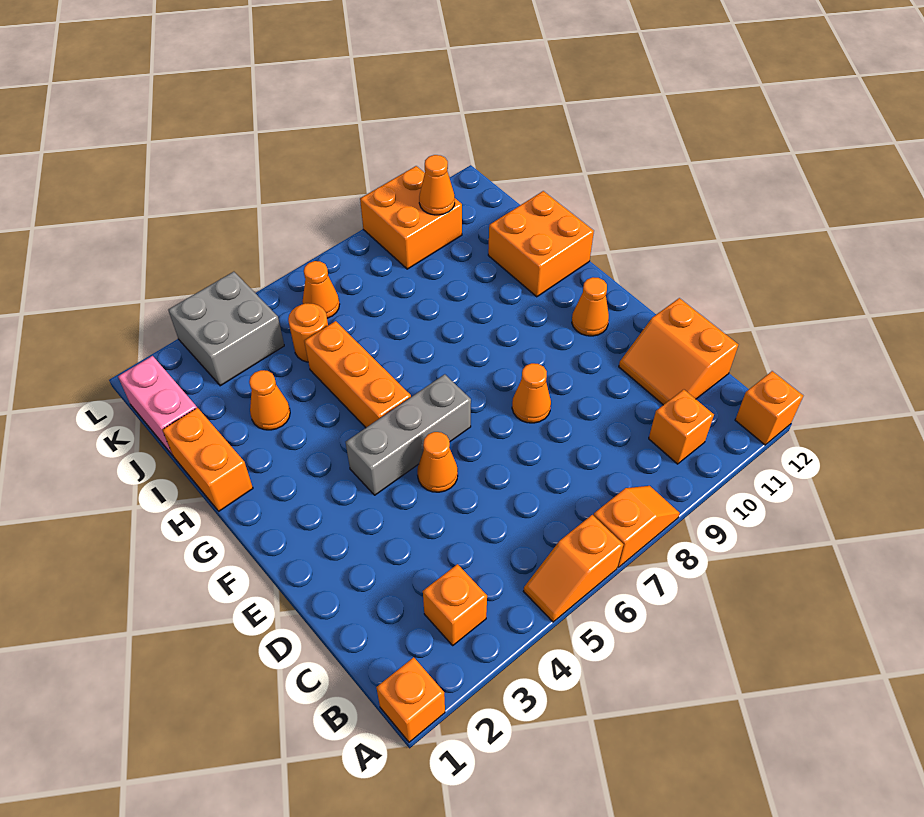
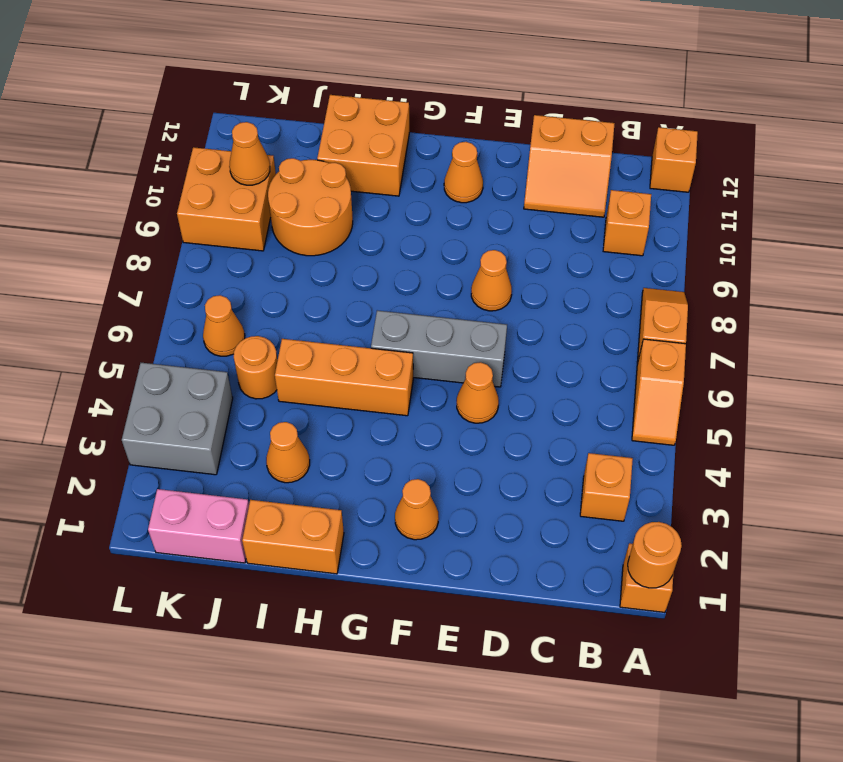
none -> orange round brick A1 level 2
none -> orange cone F2 level 1
grey brick F4:F6 level 1 -> grey brick E6:G6 level 1
none -> orange round brick I9:J10 level 1

